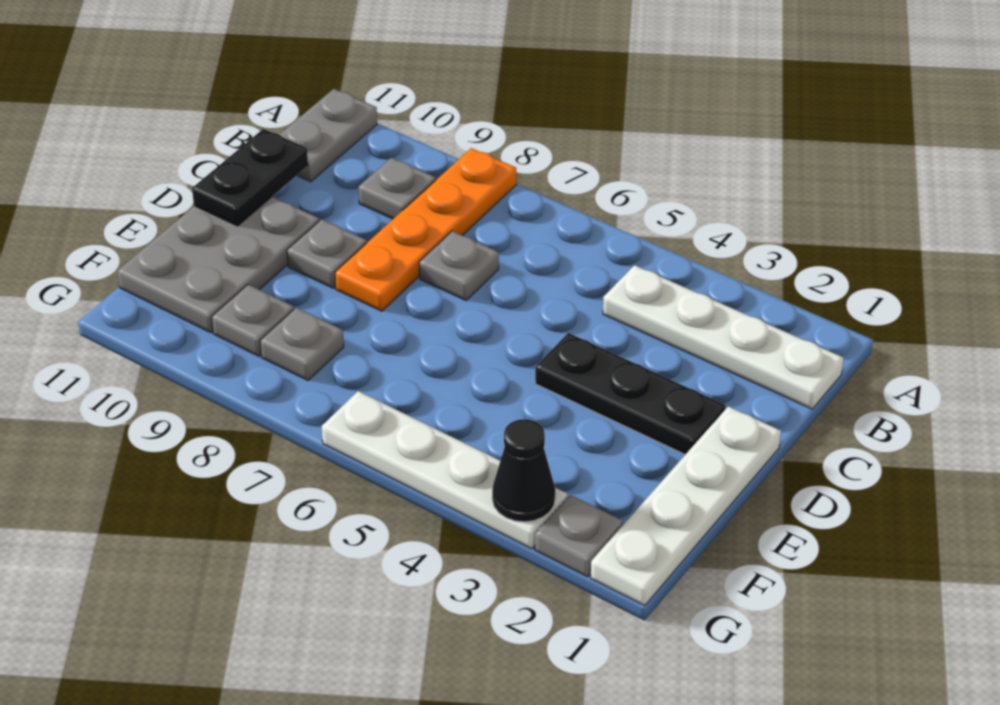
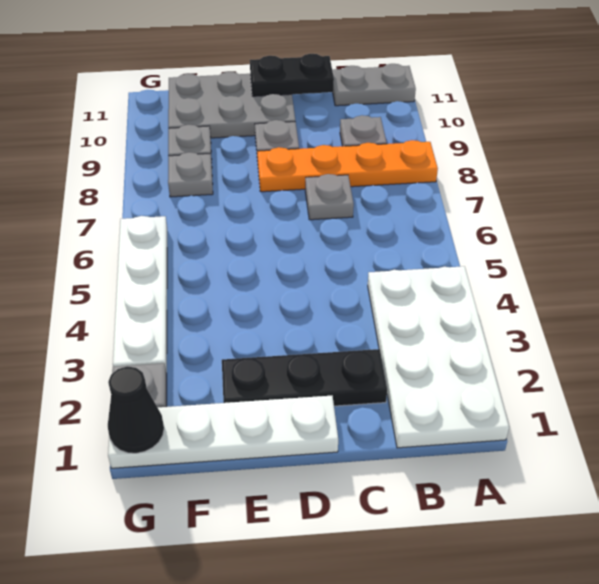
white plate B1:B4 level 1 -> white plate A1:B4 level 1
black plate D2:D4 level 1 -> black plate C2:E2 level 1
black cone G3 level 2 -> black cone G1 level 2

